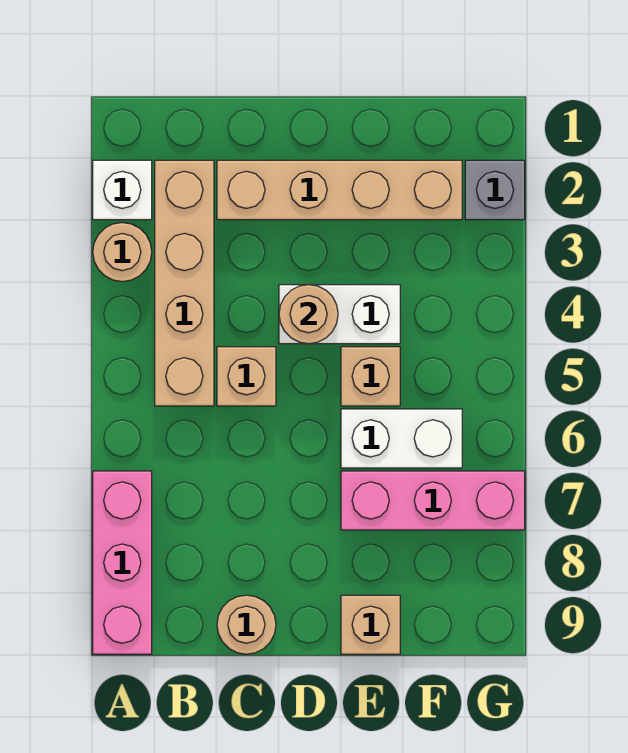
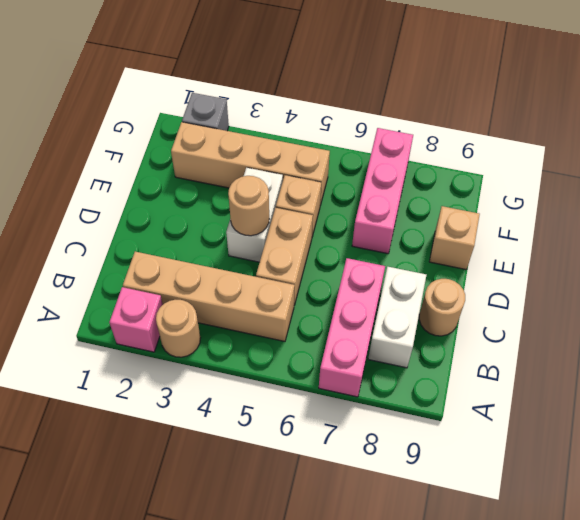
white brick A2 level 1 -> pink brick A2 level 1
pink brick A7:A9 level 1 -> pink brick A7:C7 level 1
tan brick C2:F2 level 1 -> tan brick F2:F5 level 1
tan brick C5 level 1 -> tan brick C5:D5 level 1
white brick E6:F6 level 1 -> white brick B8:C8 level 1

